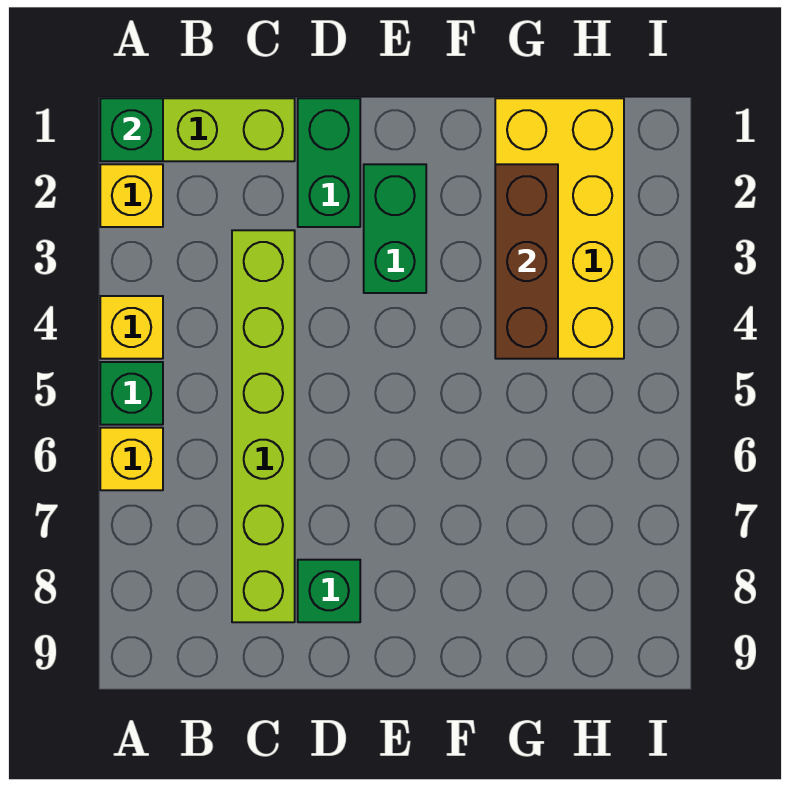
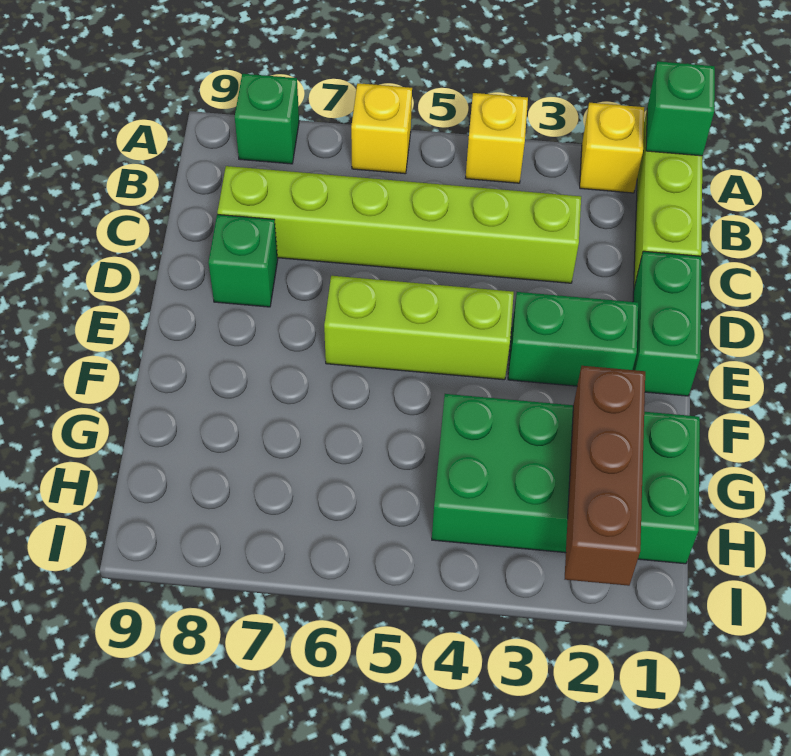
green brick A5 level 1 -> green brick A8 level 1
green brick D1:D2 level 1 -> green brick D1:E1 level 1
none -> lime brick E4:E6 level 1
yellow brick G1:H4 level 1 -> green brick G1:H4 level 1
brown brick G2:G4 level 2 -> brown brick G2:I2 level 2

